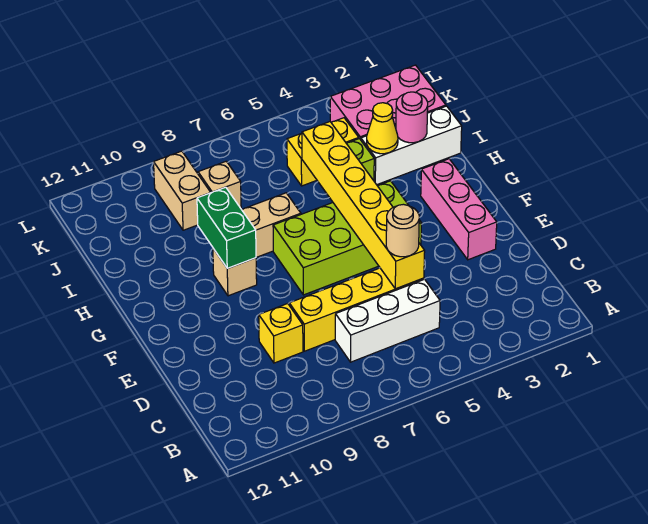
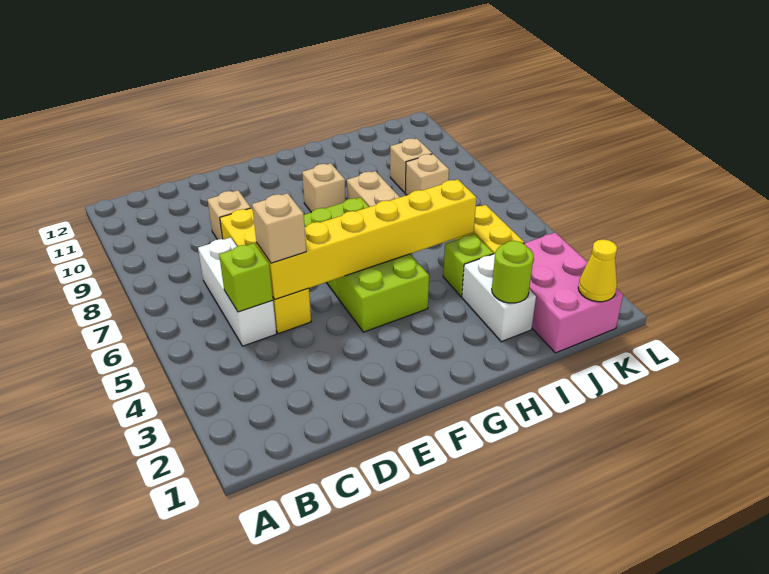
none -> lime brick C5 level 2
tan round brick D5 level 3 -> tan brick D5 level 3
yellow brick D9 level 1 -> tan brick D9 level 1
pink brick E2:G2 level 1 -> none
green brick G9:H9 level 2 -> none
white brick I1:I3 level 1 -> white brick I2:I3 level 1
pink round brick I2 level 2 -> lime round brick I2 level 2
yellow cone I3 level 2 -> yellow cone K1 level 2
tan brick J9:K9 level 1 -> tan brick J9 level 1

